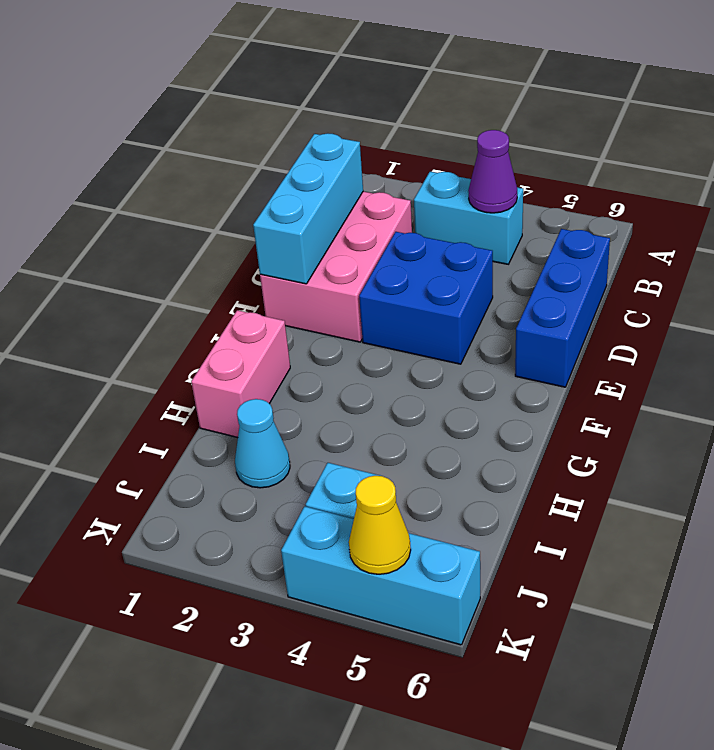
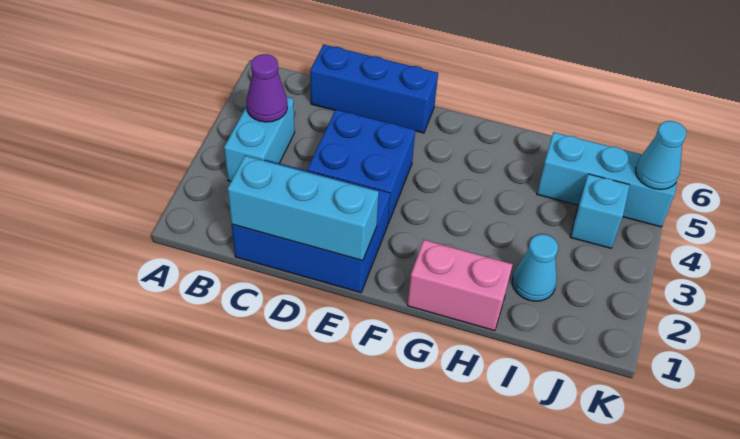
pink brick C1:E2 level 1 -> blue brick C1:E2 level 1
cyan brick K4:K6 level 1 -> cyan brick I5:K5 level 1
yellow cone K5 level 2 -> cyan cone K5 level 2

